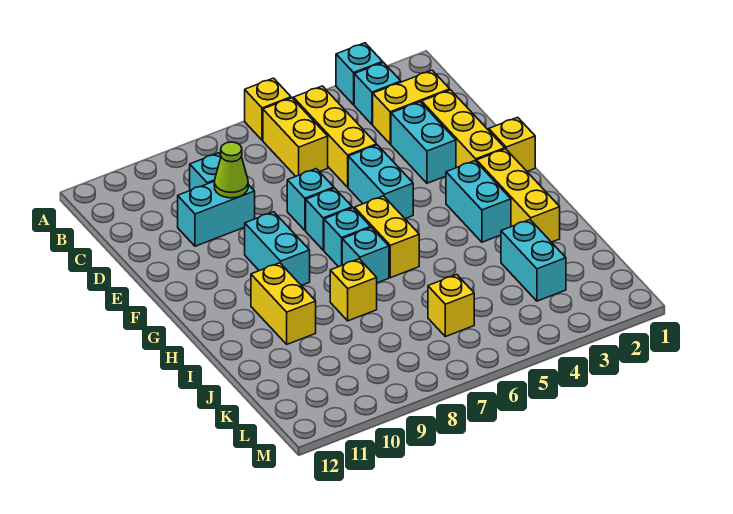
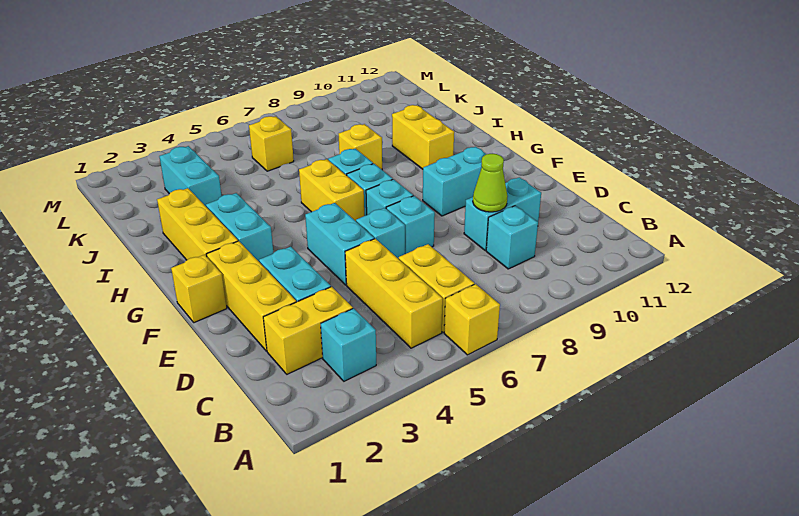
cyan brick A3 level 1 -> cyan brick E6 level 1
cyan brick F9:G9 level 1 -> cyan brick F9:F10 level 1

